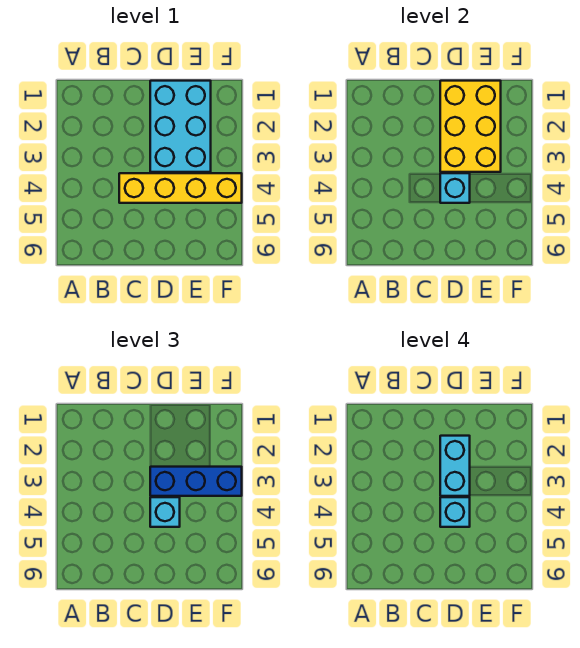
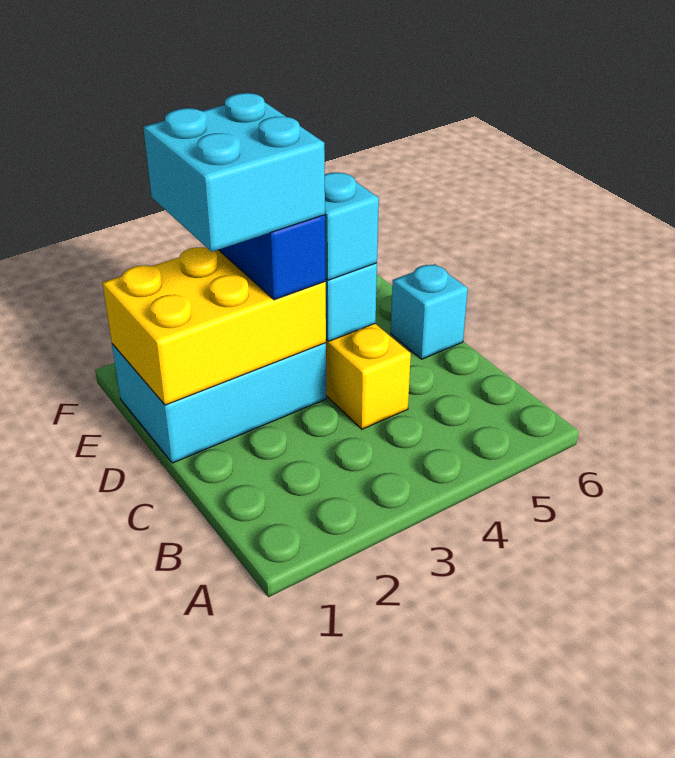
cyan brick D2:D3 level 4 -> cyan brick D2:E3 level 4
cyan brick D4 level 4 -> cyan brick D6 level 1

